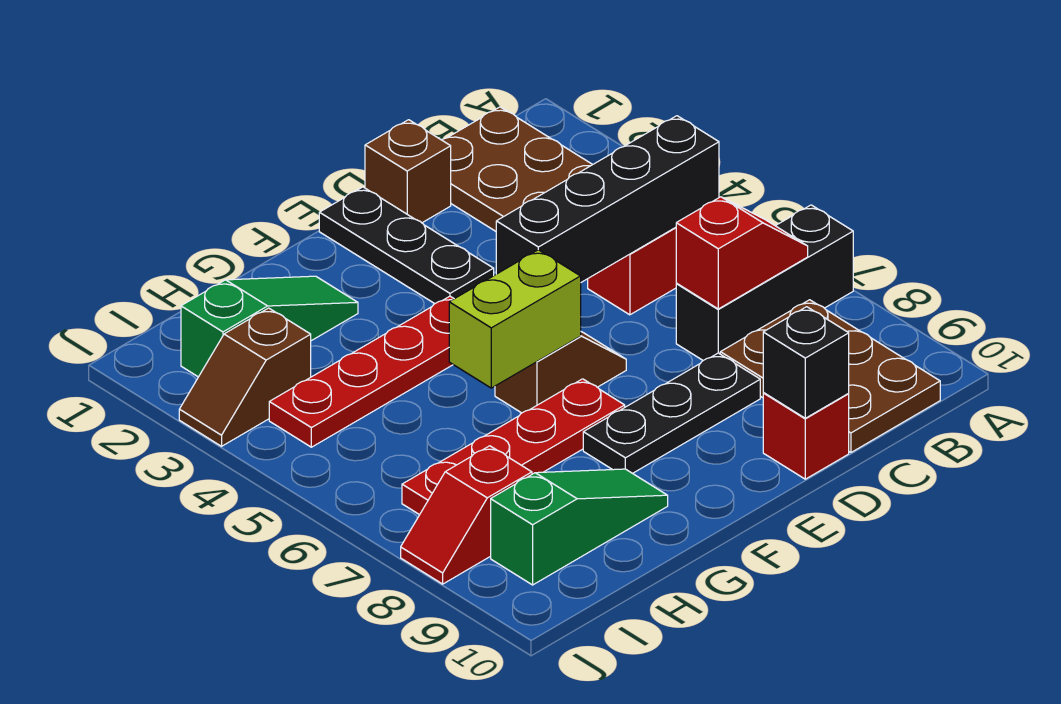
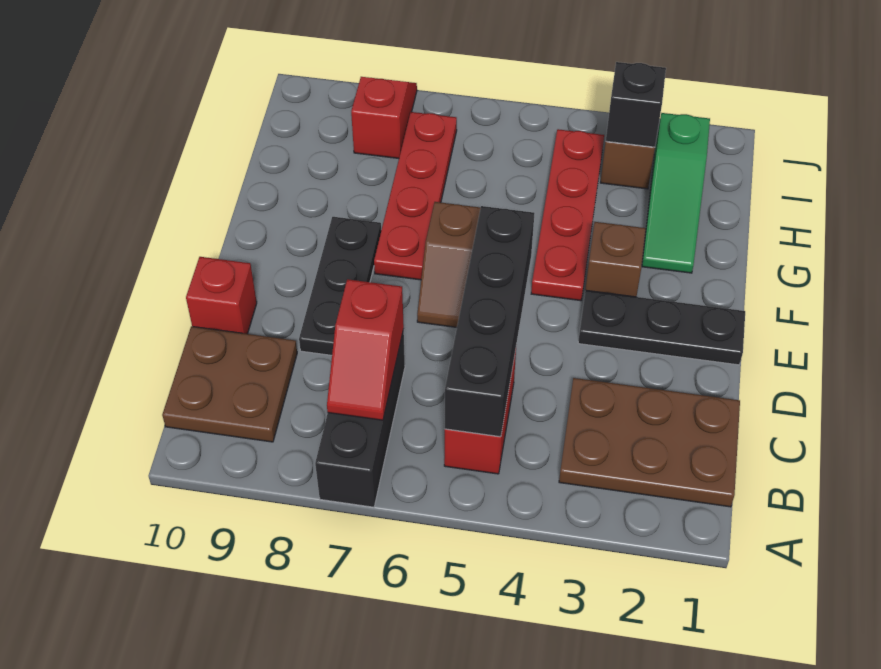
brown plate B8:C10 level 1 -> brown plate B9:C10 level 1
brown brick D1 level 1 -> brown brick F3 level 1
black brick D10 level 2 -> black brick I3 level 2
lime brick F6:G6 level 2 -> none
green slope G9:I9 level 1 top I -> none

